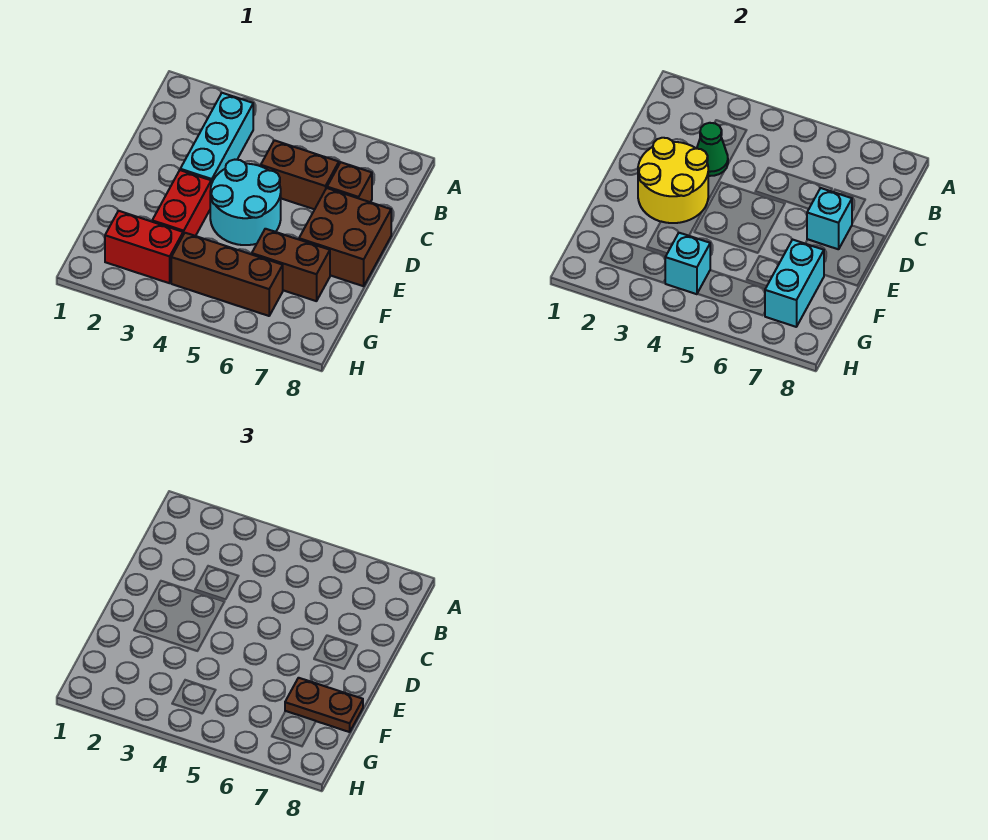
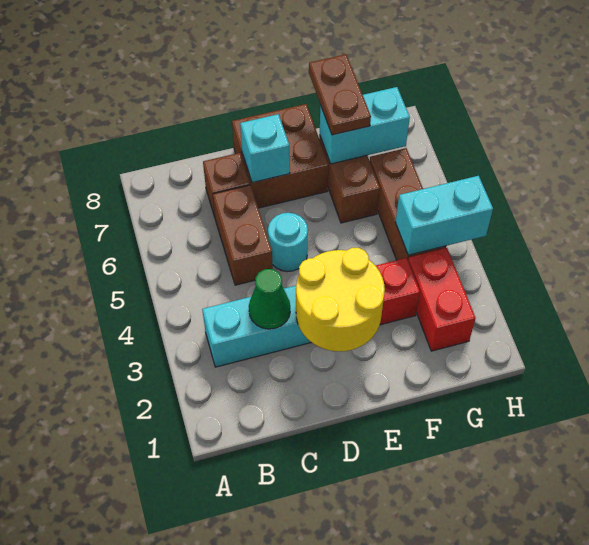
cyan round brick D4:E5 level 1 -> cyan round brick D5 level 1
cyan brick G4 level 2 -> cyan brick G4:H4 level 2

